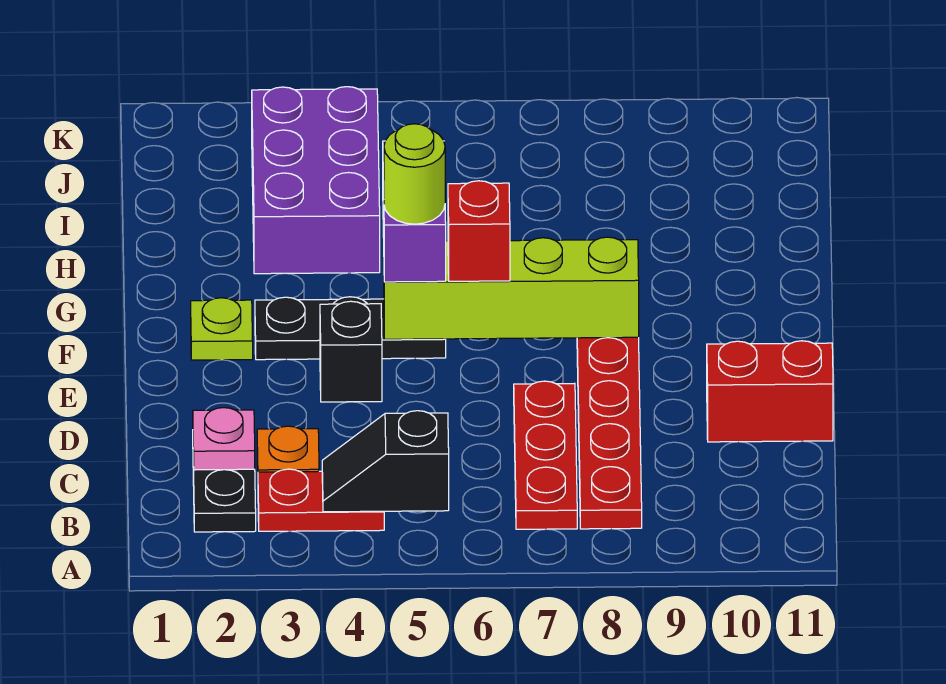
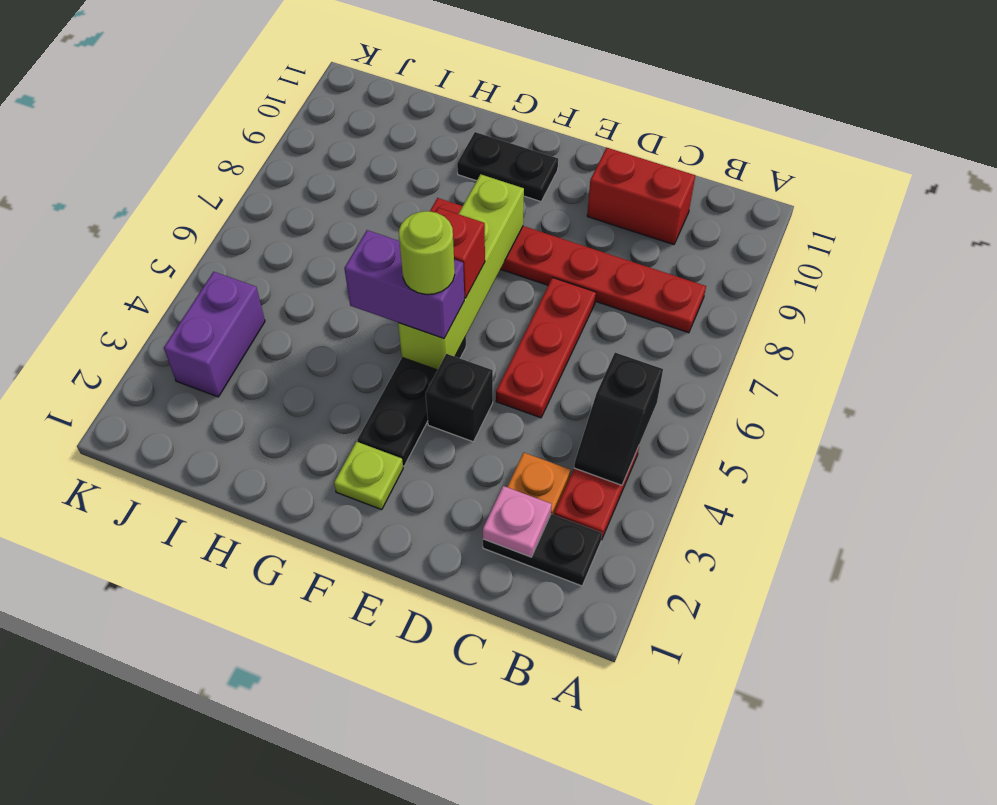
red plate B7:D7 level 1 -> red plate D5:D7 level 1
red brick D10:D11 level 1 -> red brick C10:D10 level 1
none -> black plate F10:G10 level 1
purple brick H3:J4 level 1 -> purple brick J3:J4 level 1

